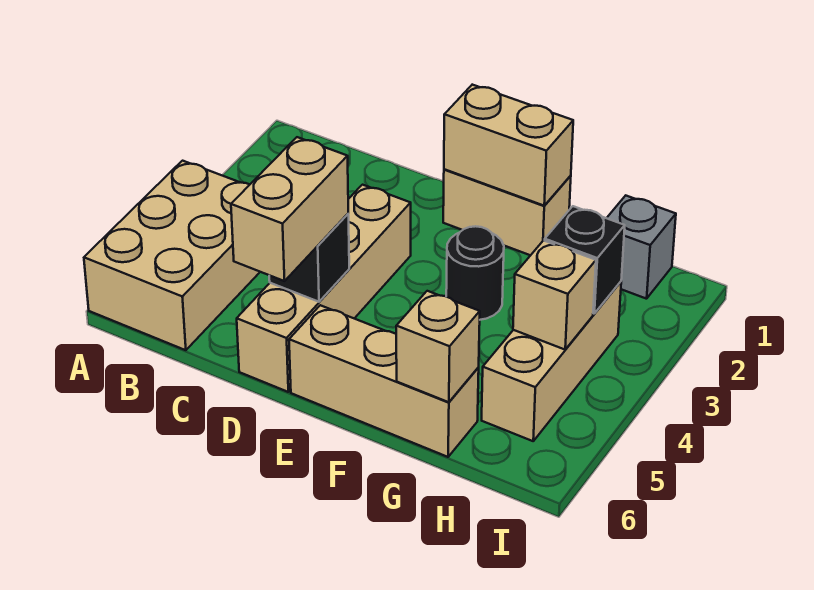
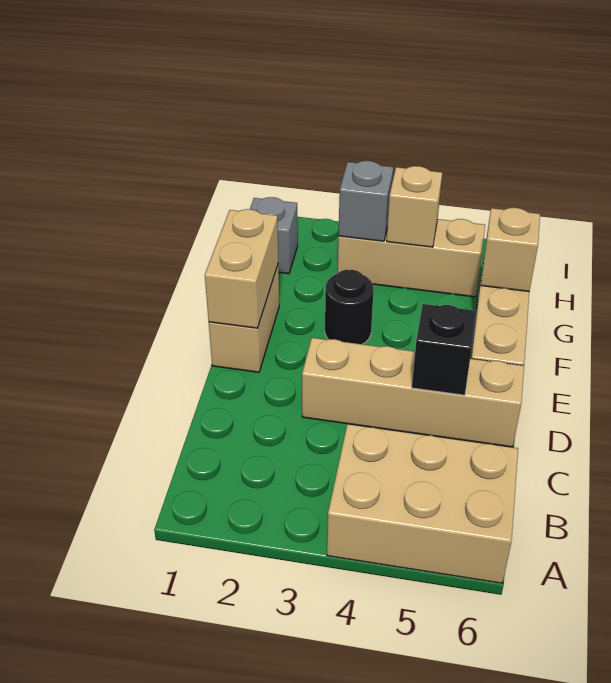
tan brick D5:D6 level 3 -> none
black brick H3 level 2 -> grey brick H3 level 2

